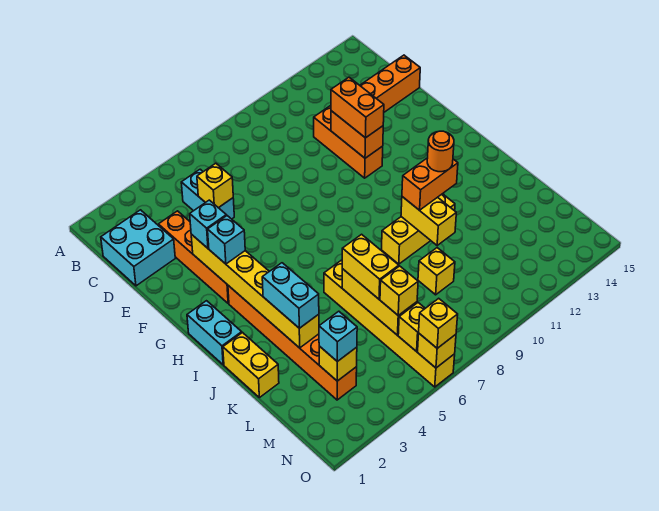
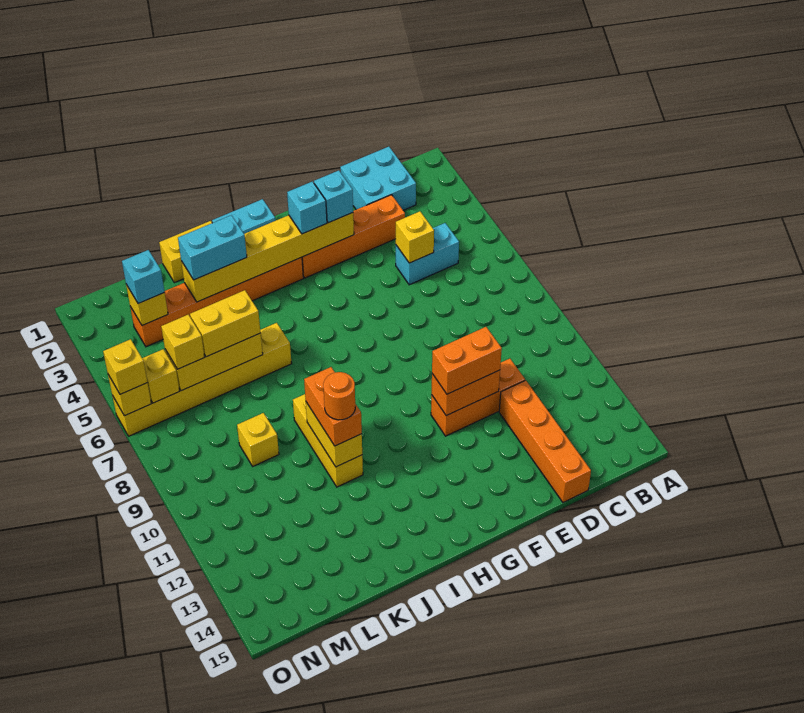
yellow brick J10:K10 level 2 -> yellow brick J10:J11 level 2

